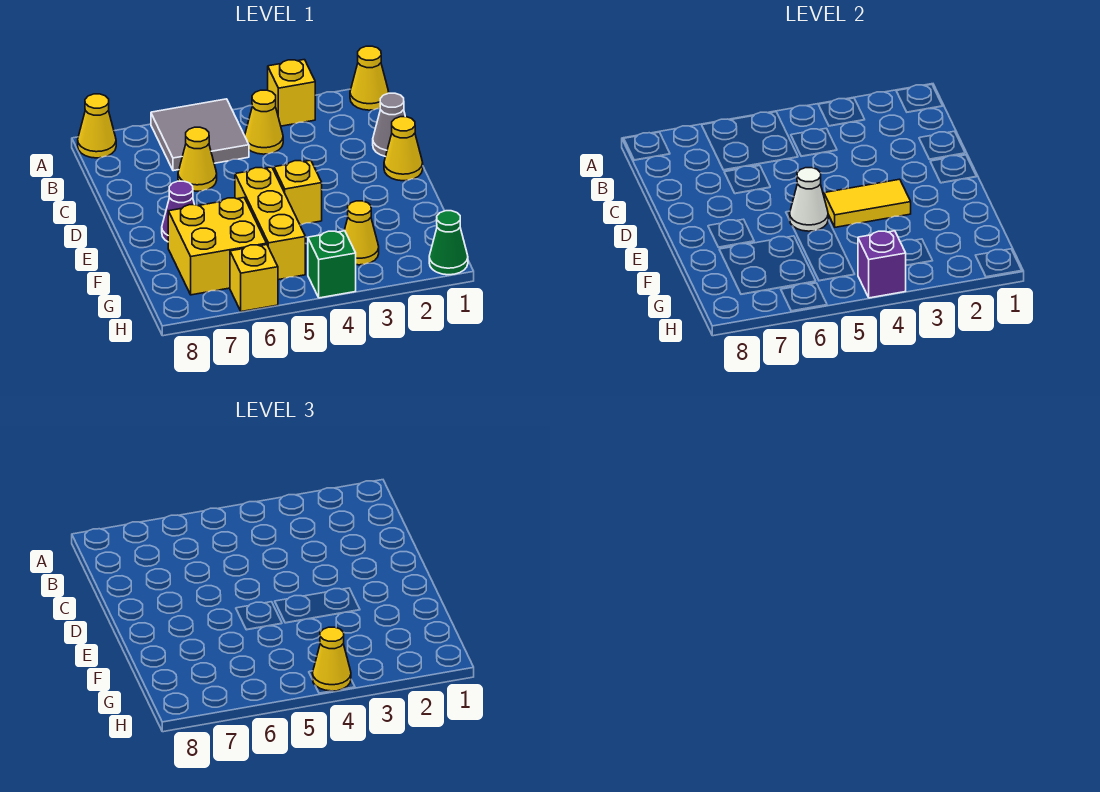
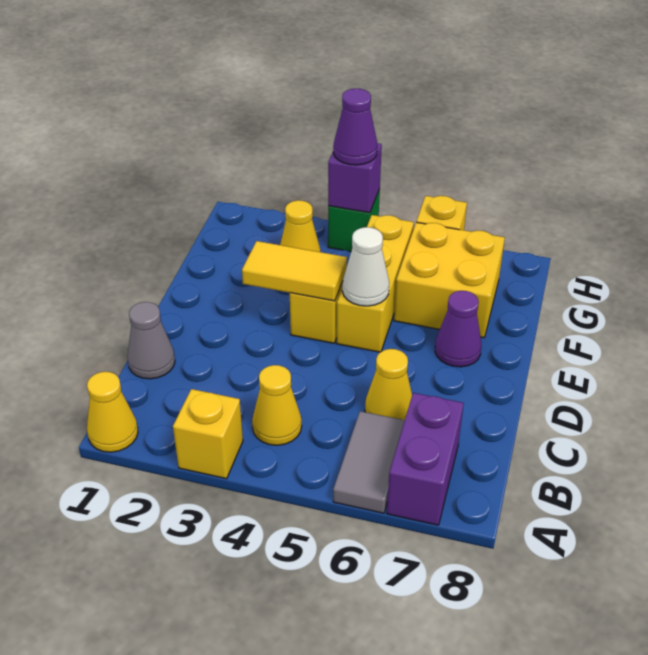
grey tile A5:B6 level 1 -> grey tile A6:B6 level 1
none -> purple brick A7:B7 level 1
yellow cone A8 level 1 -> none
yellow cone D1 level 1 -> none
green cone H1 level 1 -> none
yellow cone H4 level 3 -> purple cone H4 level 3

